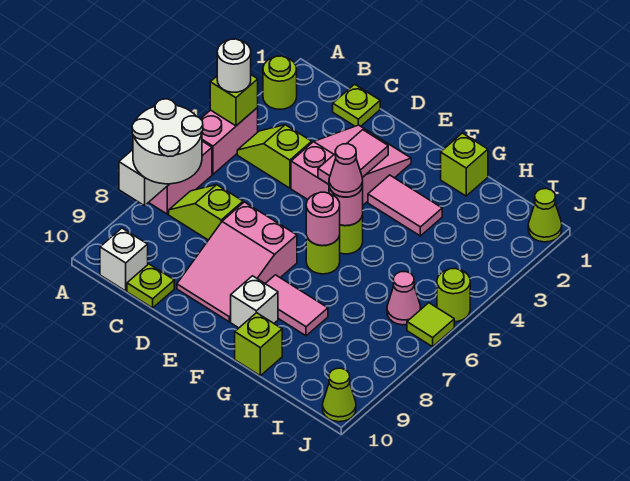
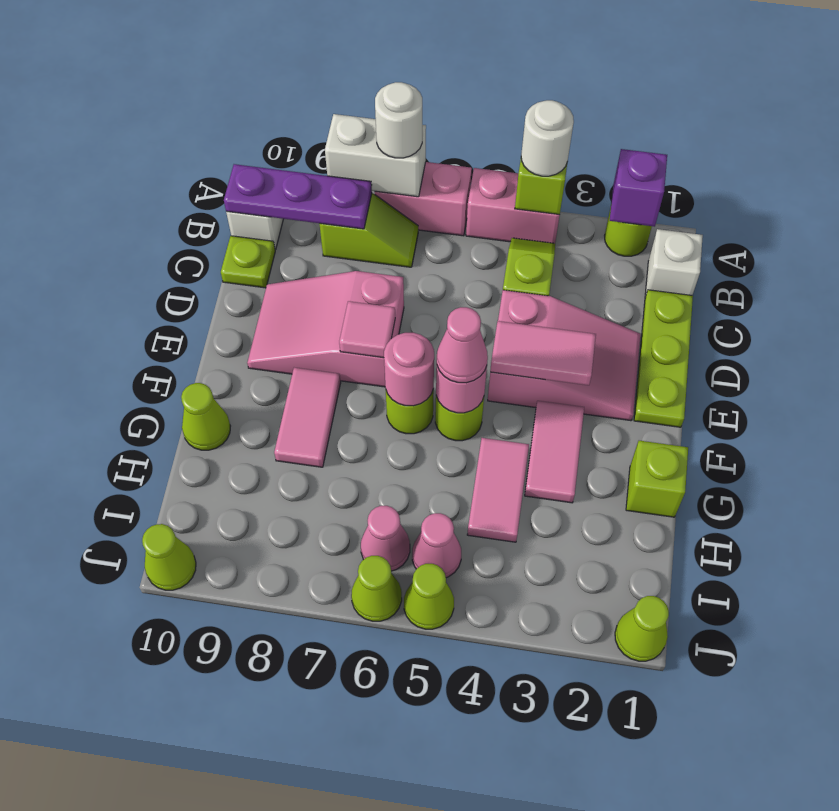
none -> purple brick A2 level 2
white round brick A7:B8 level 3 -> white round brick A7 level 3
lime slope B7:C7 level 1 top C -> lime slope B7:B8 level 1 top 8
none -> purple plate B8:B10 level 2
lime plate C1 level 1 -> lime plate C1:E1 level 1
none -> pink tile E7 level 2
white brick F9 level 1 -> white brick B1 level 1
none -> pink tile G4:H4 level 1
lime brick G10 level 1 -> lime cone G10 level 1
none -> pink cone I5 level 1
lime round brick J5 level 1 -> lime cone J5 level 1
lime tile J6 level 1 -> lime cone J6 level 1

